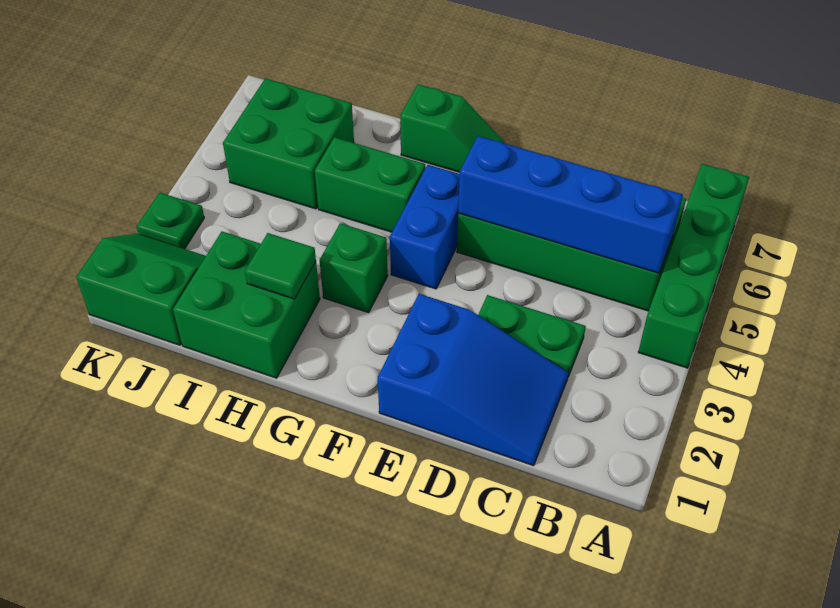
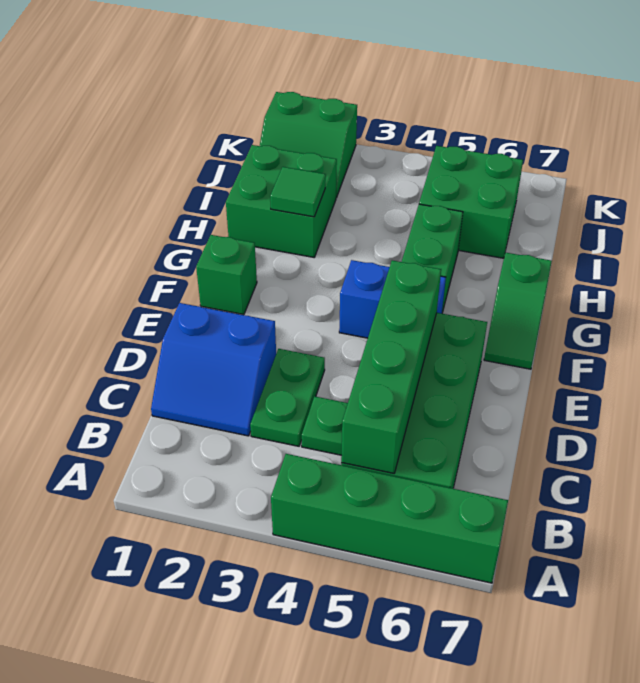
blue brick B5:E5 level 2 -> green brick B5:E5 level 2
blue slope C1:E2 level 1 top E -> blue slope C1:D2 level 1 top D
green brick G3 level 1 -> green brick F1 level 1
green slope J1:K2 level 1 top 1 -> green slope J1:K2 level 1 top K
green plate K3 level 1 -> green plate C4 level 1

